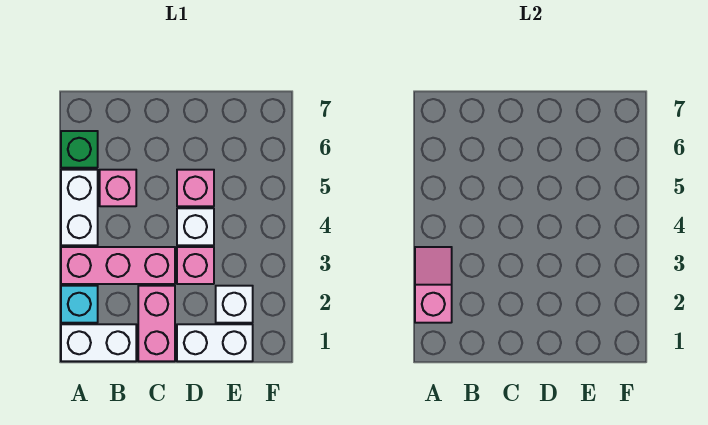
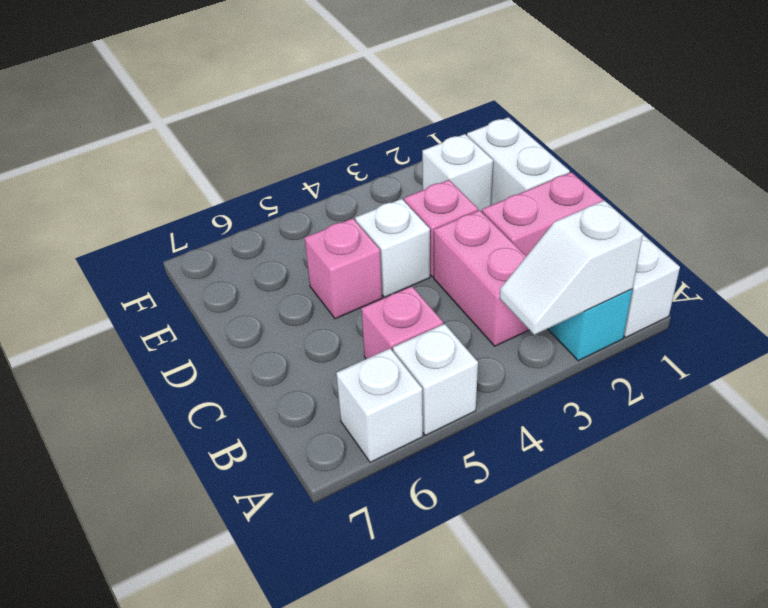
pink slope A2:A3 level 2 top 2 -> white slope A2:A3 level 2 top 2
pink brick A3:C3 level 1 -> pink brick B3:C3 level 1
white brick A4:A5 level 1 -> white brick A5 level 1
green brick A6 level 1 -> white brick A6 level 1

